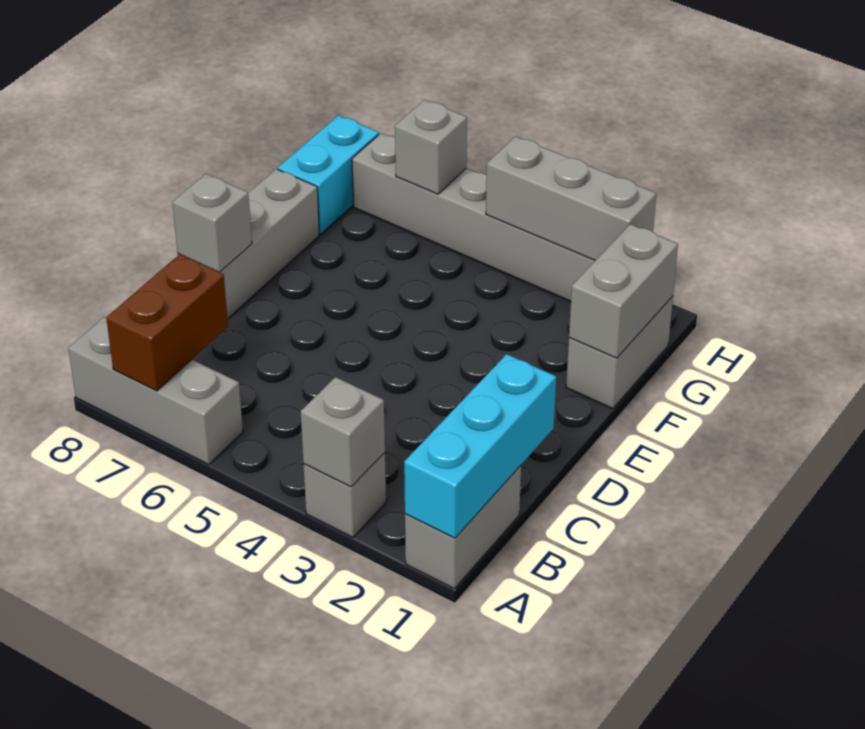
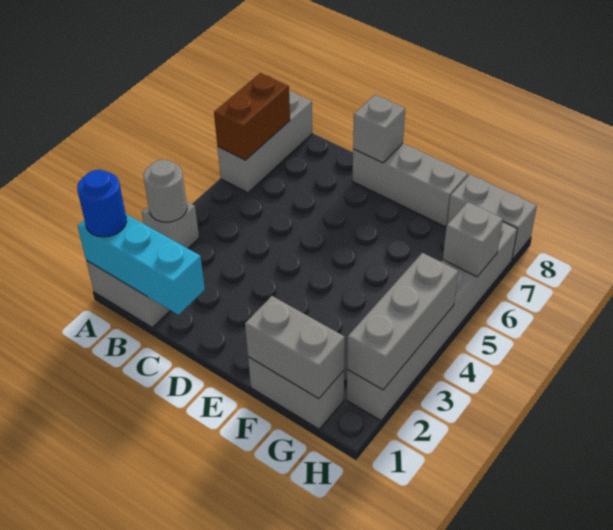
none -> blue round brick A1 level 3
grey brick A3 level 2 -> grey round brick A3 level 2
brown brick A7:B7 level 2 -> brown brick A6:A7 level 2
cyan brick G8:H8 level 1 -> grey brick G8:H8 level 1

